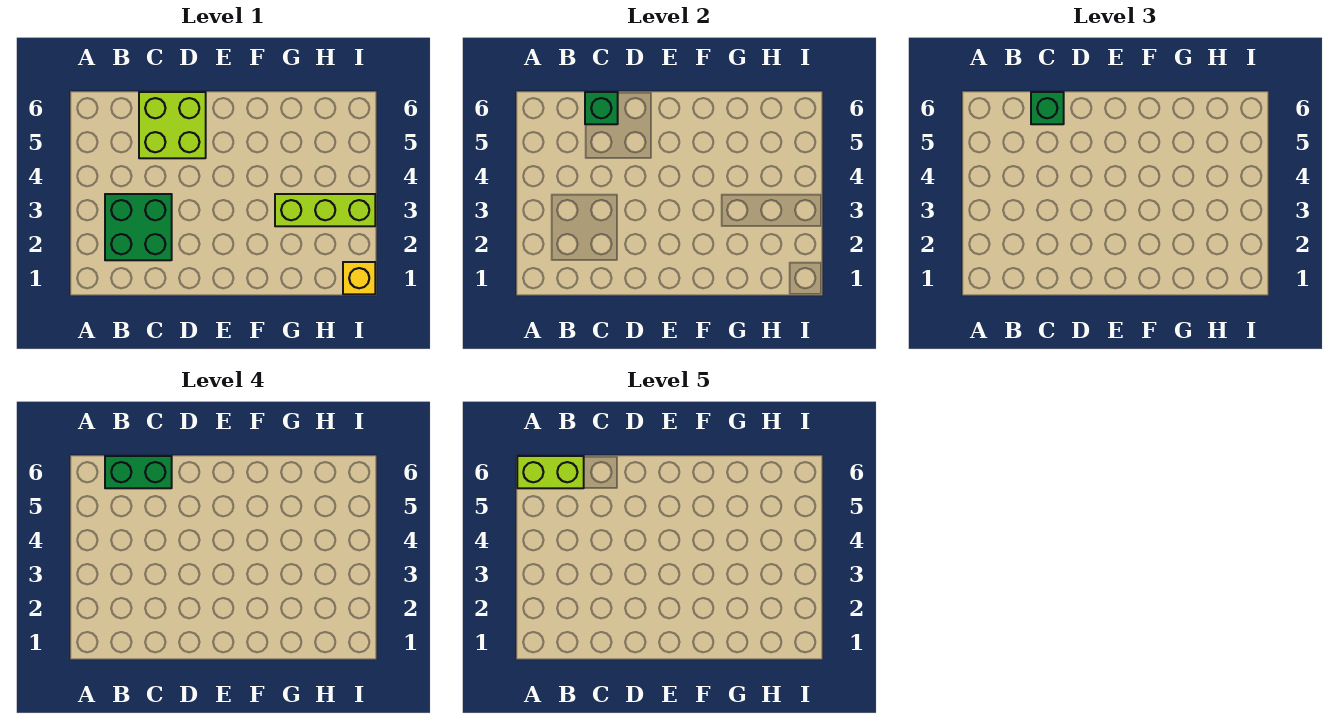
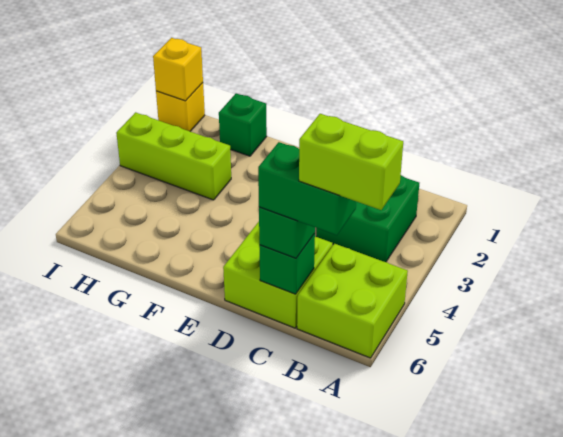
none -> lime brick A5:B6 level 1
none -> green brick G1 level 1
none -> yellow brick I1 level 2

